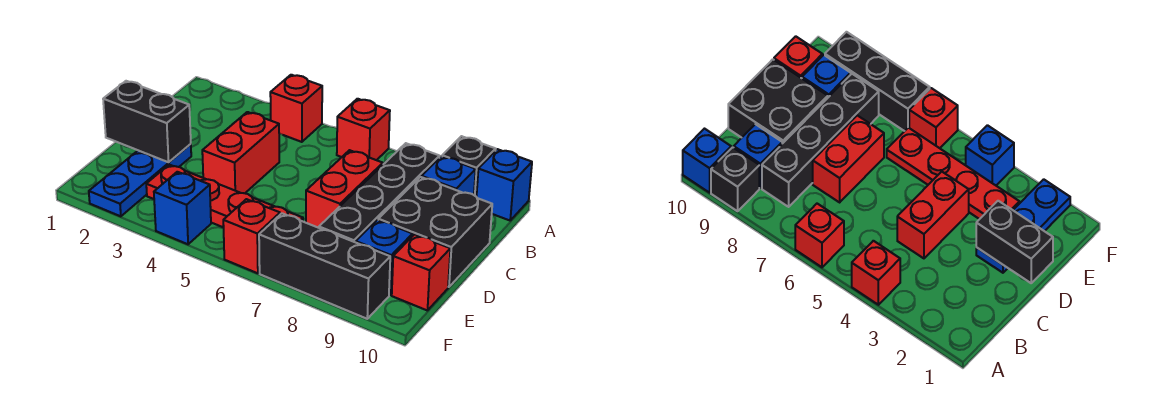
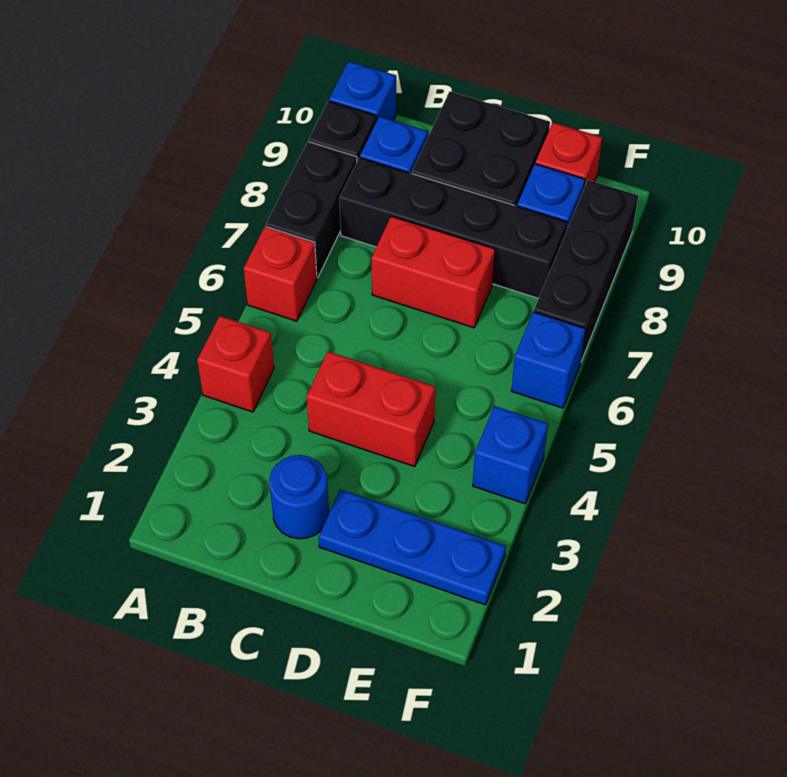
none -> blue round brick C2 level 1
black brick D1:D2 level 2 -> black brick A7:A8 level 1
red plate E3:E6 level 1 -> none
red brick F6 level 1 -> blue brick F6 level 1

